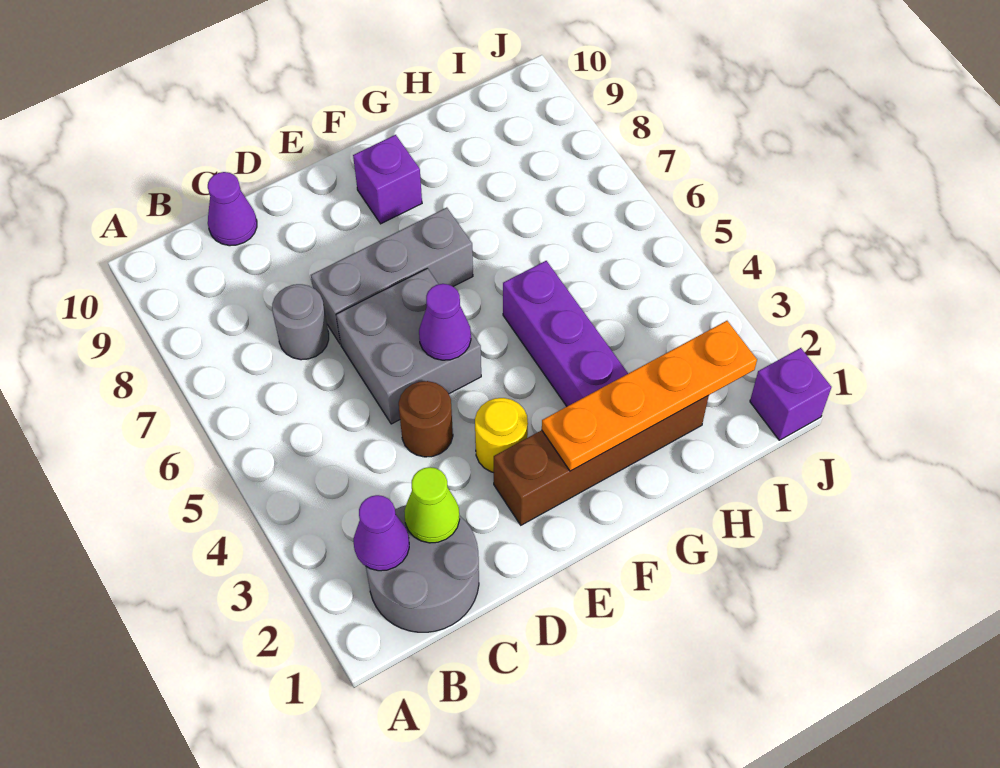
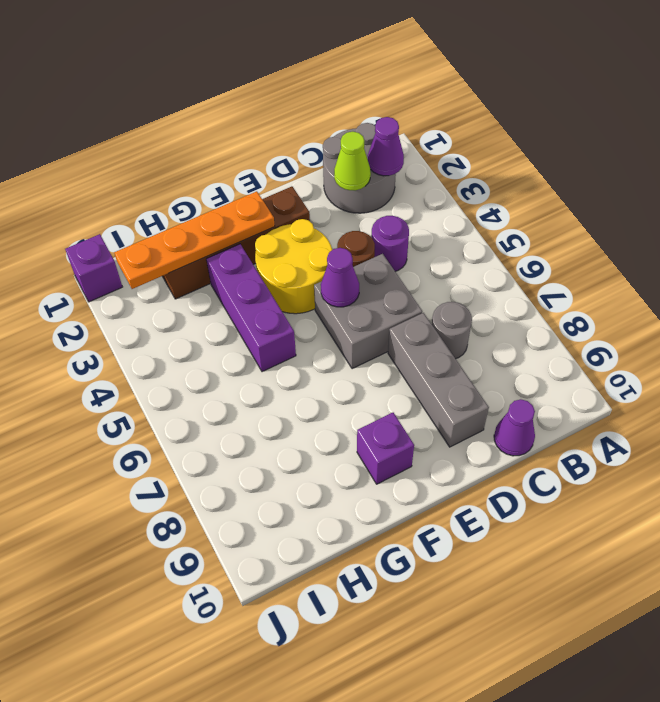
none -> purple round brick C4 level 1
grey brick D7:F7 level 1 -> grey brick D7:D9 level 1
yellow round brick E3 level 1 -> yellow round brick E3:F4 level 1

